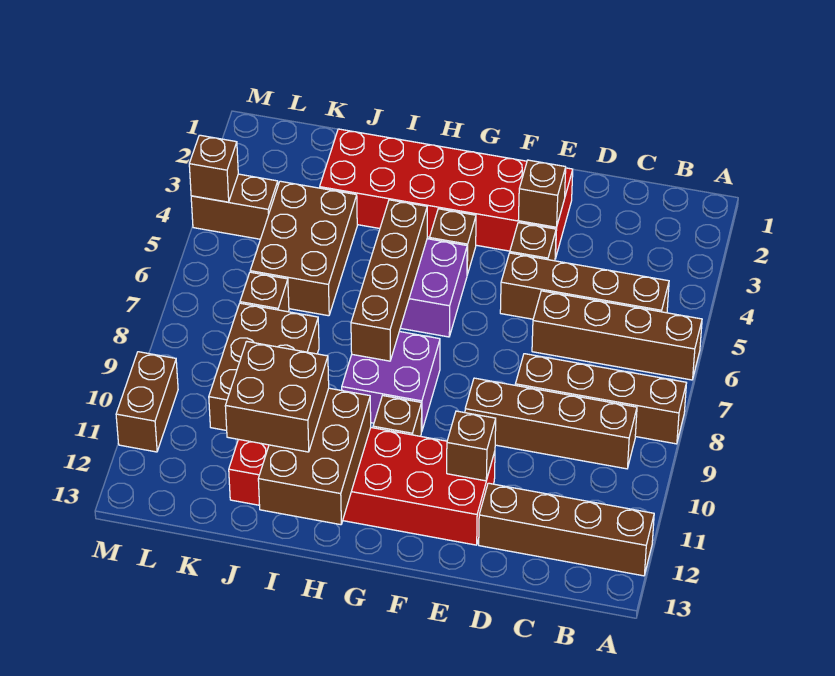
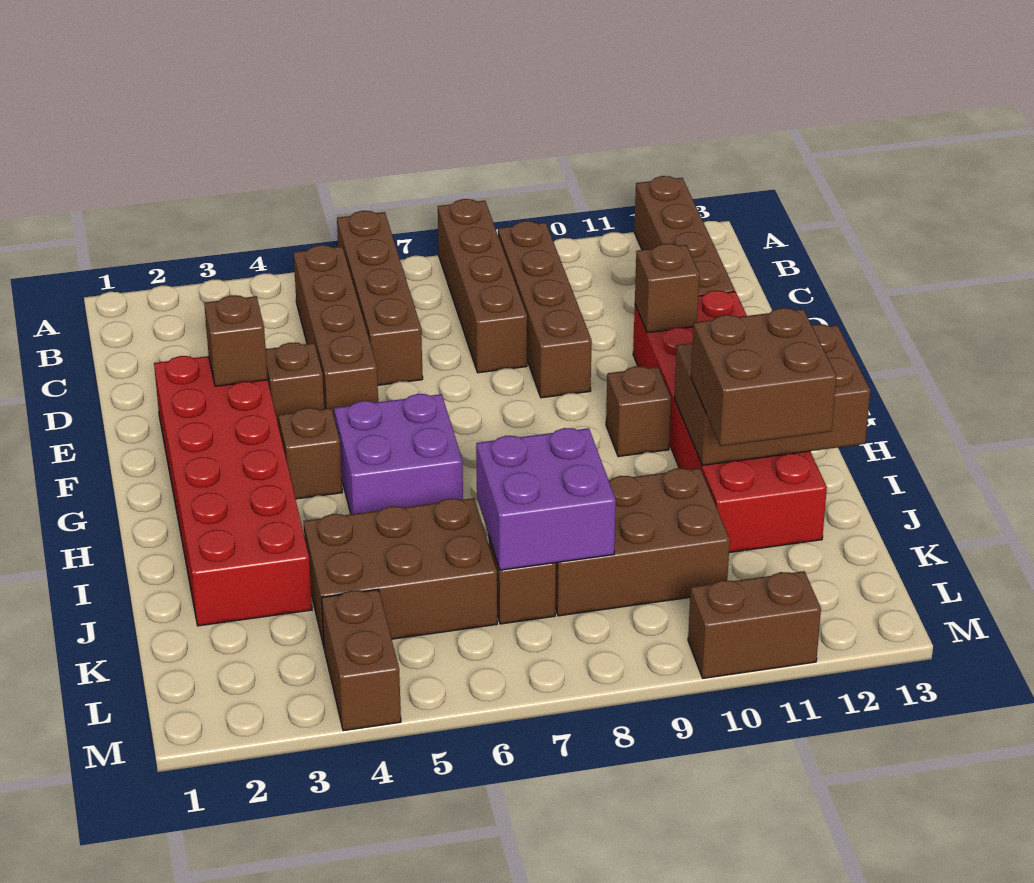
purple brick G8:H9 level 1 -> purple brick J7:K8 level 2
brown brick H5:H8 level 2 -> none
brown brick M4 level 2 -> none

